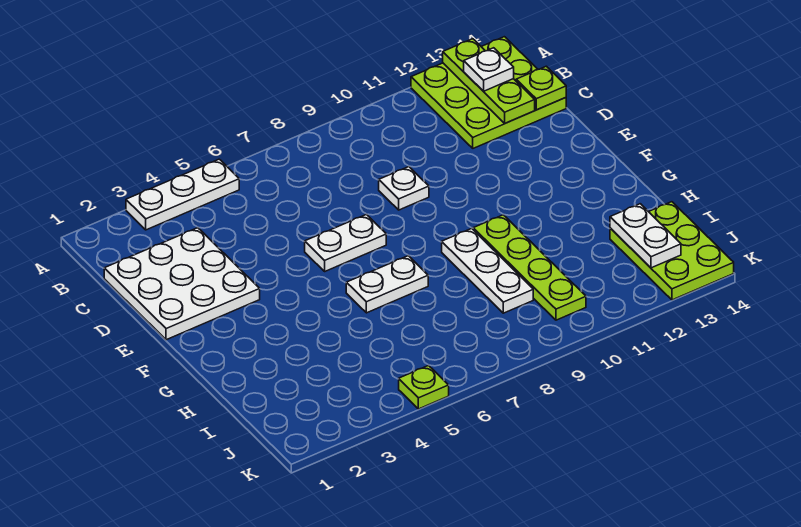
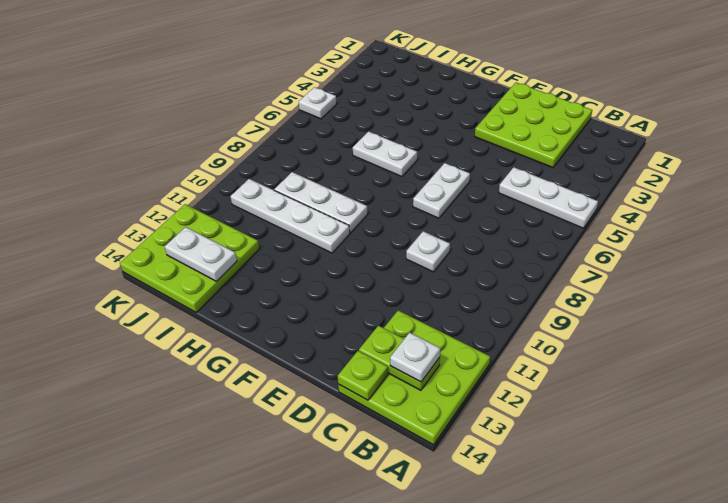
white plate A3:A5 level 1 -> white plate A5:C5 level 1
lime plate A13:C13 level 2 -> lime plate B13:C13 level 2
white plate C1:E3 level 1 -> lime plate C1:E3 level 1
white plate G6:G7 level 1 -> white plate G6:H6 level 1
lime plate G10:J10 level 1 -> white plate G10:J10 level 1
lime plate I13:K14 level 1 -> lime plate I12:K14 level 1
lime plate K5 level 1 -> white plate K5 level 1

